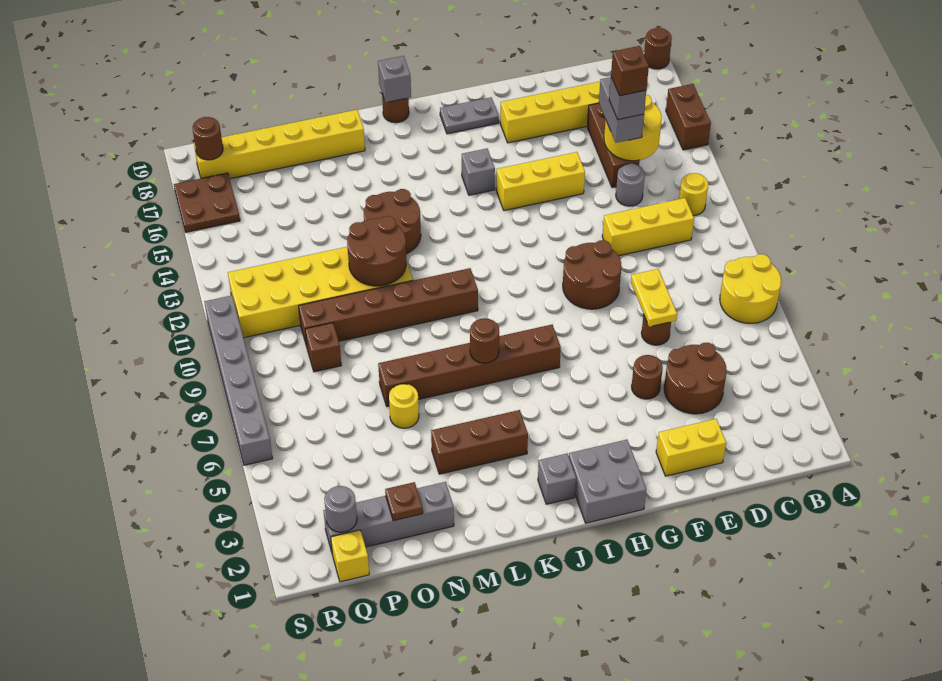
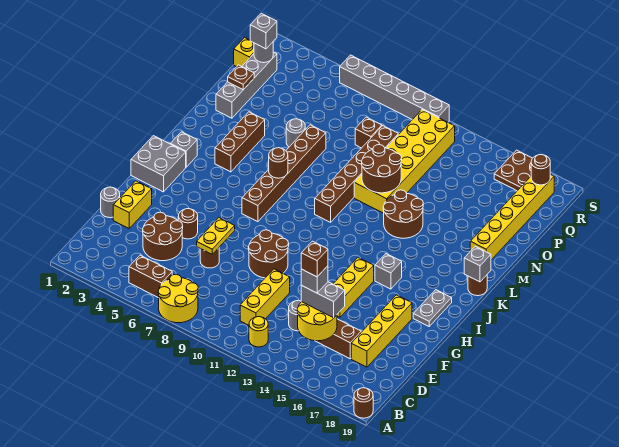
brown brick A15:A16 level 1 -> brown brick B5:B6 level 1
none -> grey round brick E1 level 1
yellow plate E7:E8 level 2 -> yellow plate E7:F7 level 2
yellow round brick N6 level 1 -> grey round brick N6 level 1
none -> grey brick Q2 level 3

